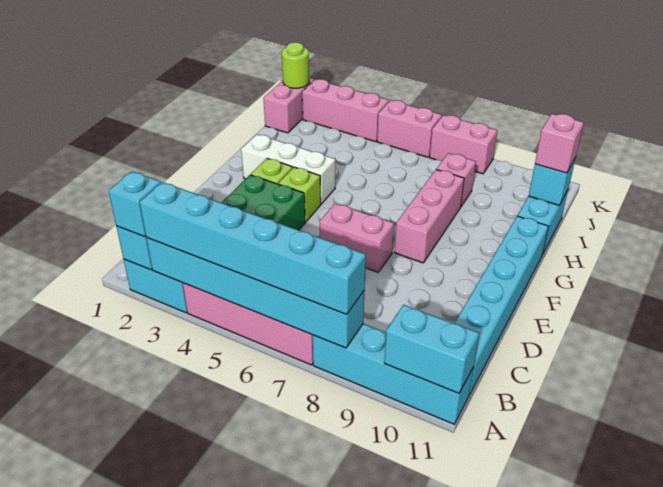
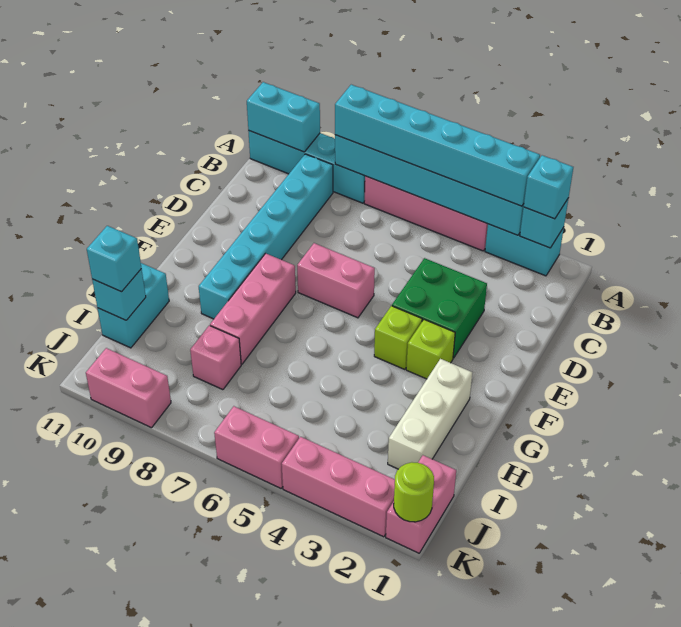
cyan brick B11:G11 level 1 -> cyan brick B9:G9 level 1
white brick G2:G4 level 1 -> white brick G2:I2 level 1
pink brick I11 level 3 -> cyan brick I11 level 3
pink brick K7:K8 level 1 -> pink brick K9:K10 level 1

